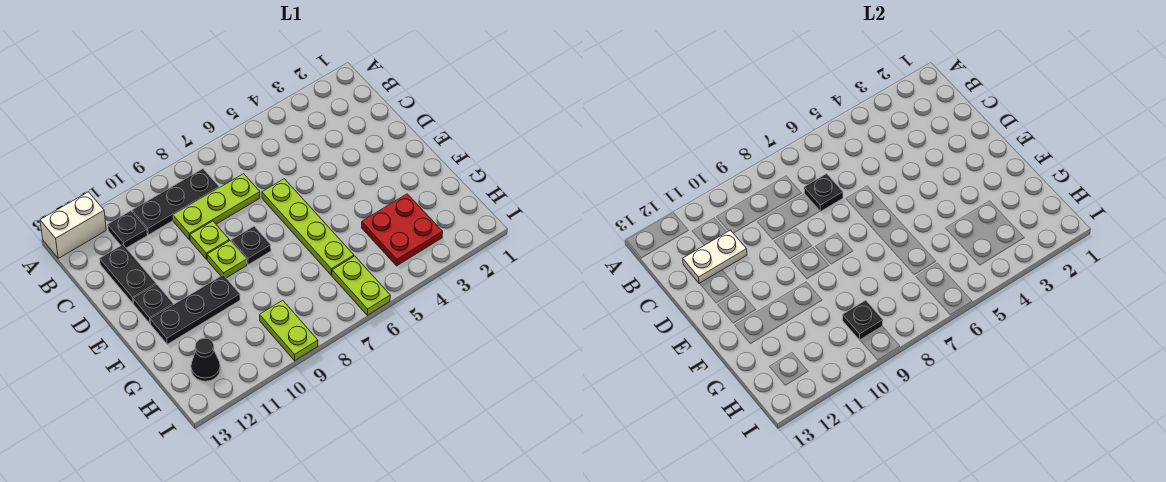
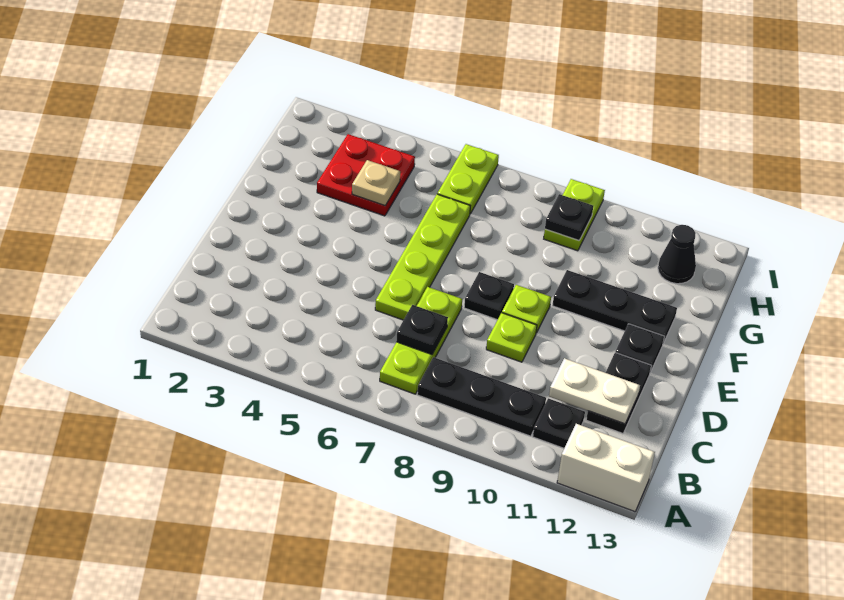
lime plate C7:C9 level 1 -> lime plate B7:D7 level 1
none -> tan plate G4 level 2

